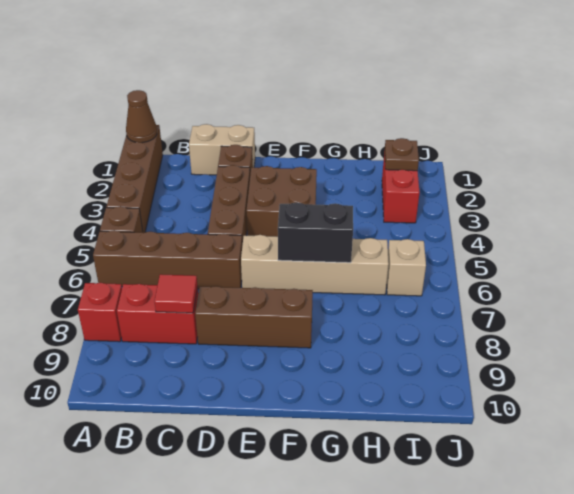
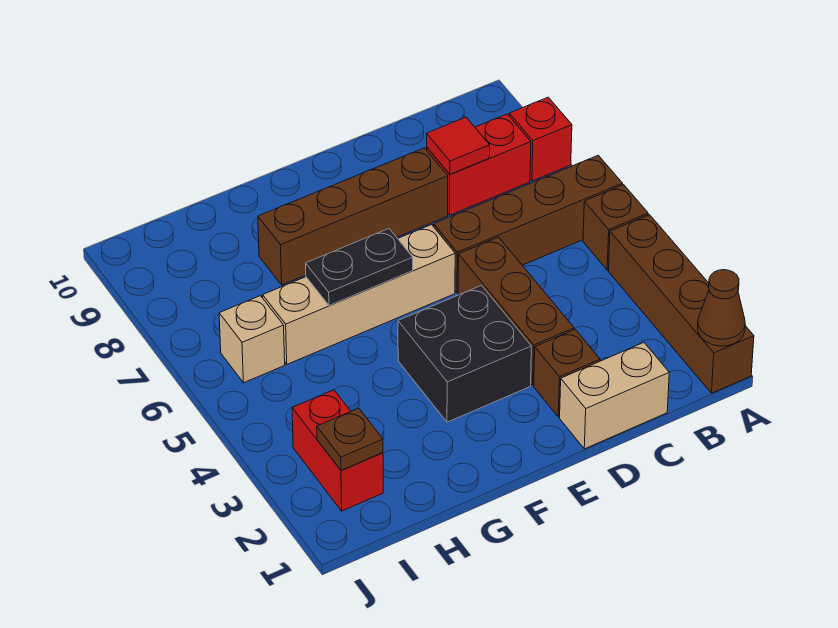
brown brick D8:F8 level 1 -> brown brick D8:G8 level 1
brown brick E3:F4 level 1 -> black brick E3:F4 level 1
black brick F6:G6 level 2 -> black plate F6:G6 level 2

